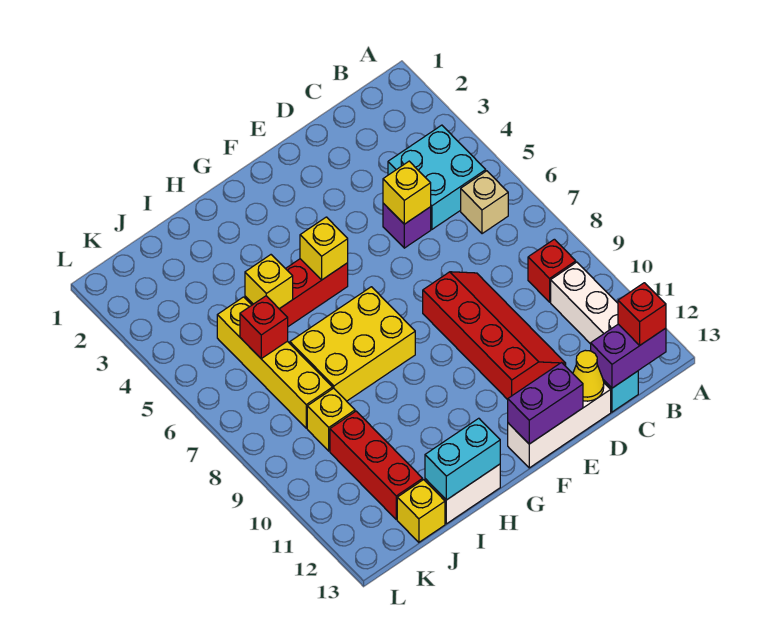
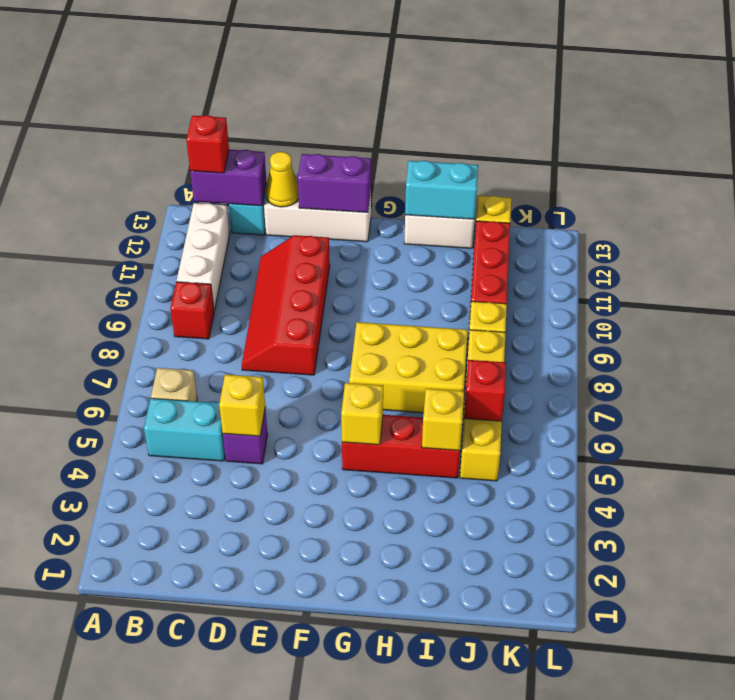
cyan brick B4:C5 level 1 -> cyan brick B5:C5 level 1

